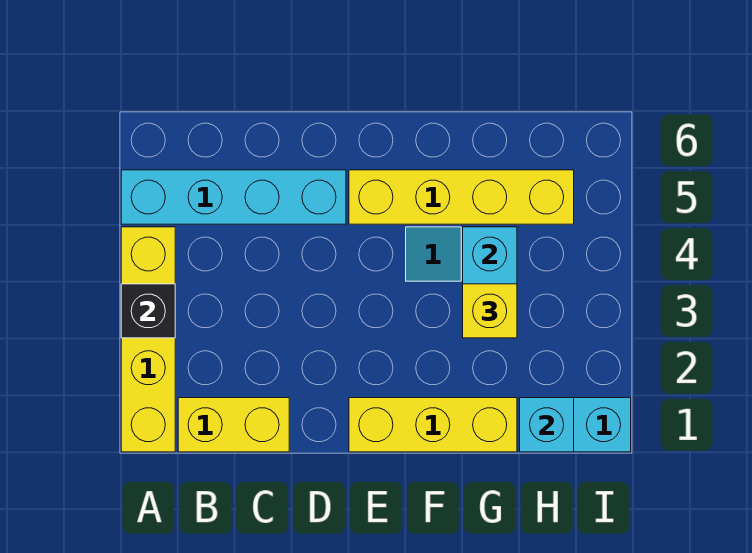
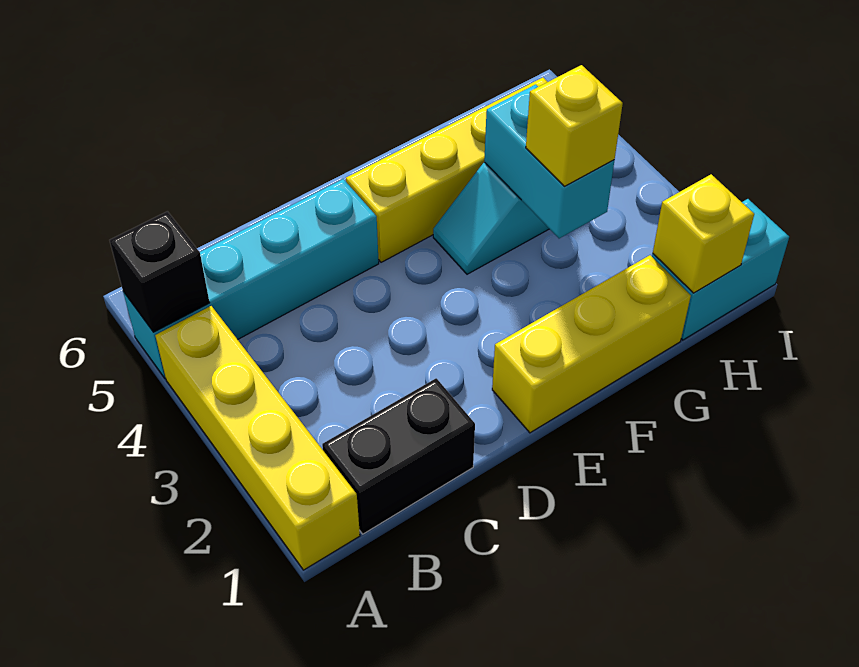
black brick A3 level 2 -> black brick A5 level 2
yellow brick B1:C1 level 1 -> black brick B1:C1 level 1
cyan brick H1 level 2 -> yellow brick H1 level 2

